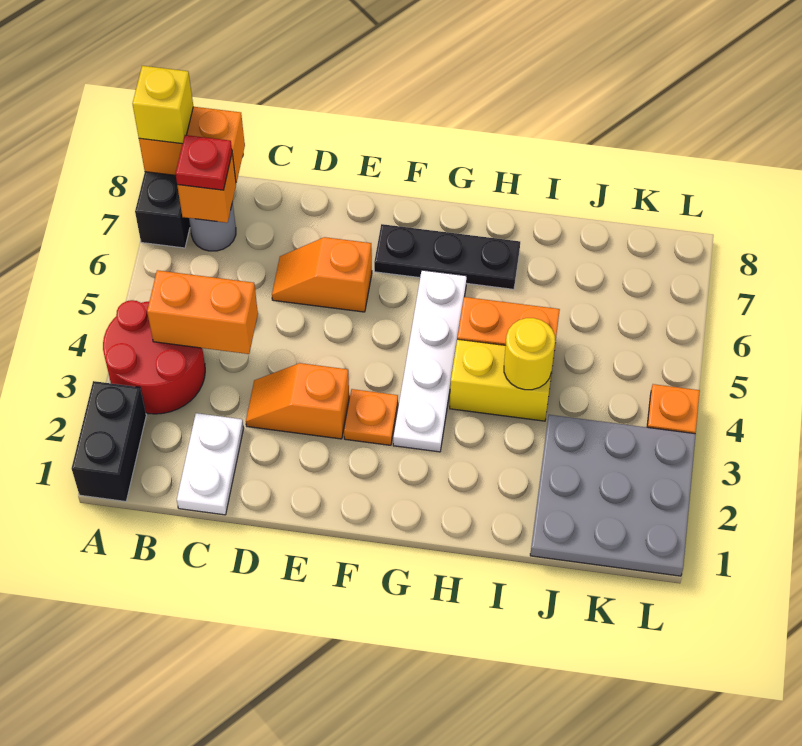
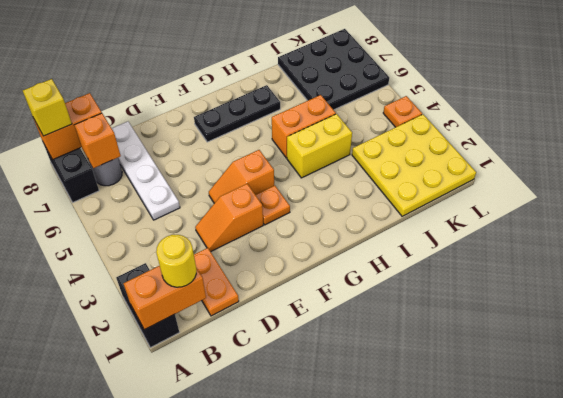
red round brick A3:B4 level 1 -> none
orange brick B4:C4 level 2 -> orange brick A1:B1 level 2
red plate B7 level 3 -> none
white plate C1:C2 level 1 -> orange plate C1:C2 level 1
orange slope D6:E6 level 1 top E -> orange slope E4:F4 level 1 top F
white plate G3:G6 level 1 -> white plate C5:C8 level 1
yellow round brick I4 level 2 -> yellow round brick B1 level 3
grey plate J1:L3 level 1 -> yellow plate J1:L3 level 1
none -> black plate J6:L8 level 1

